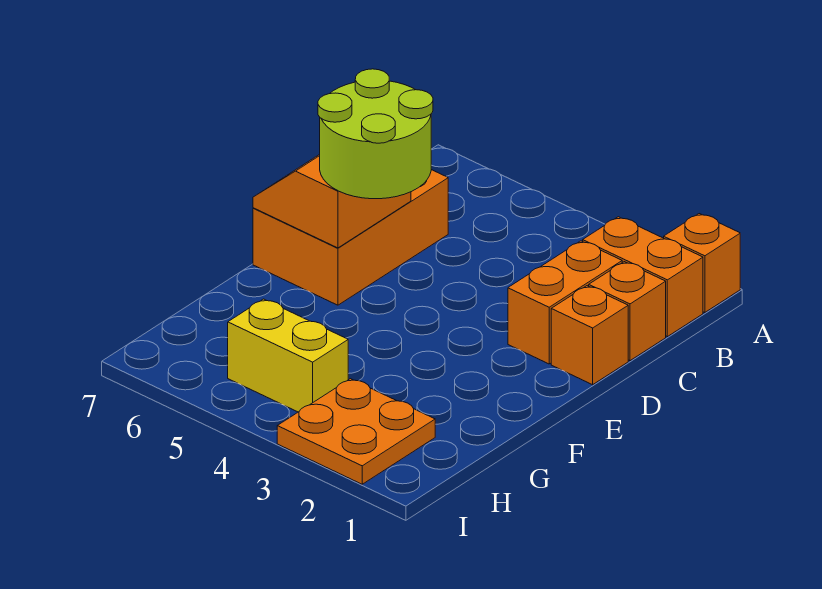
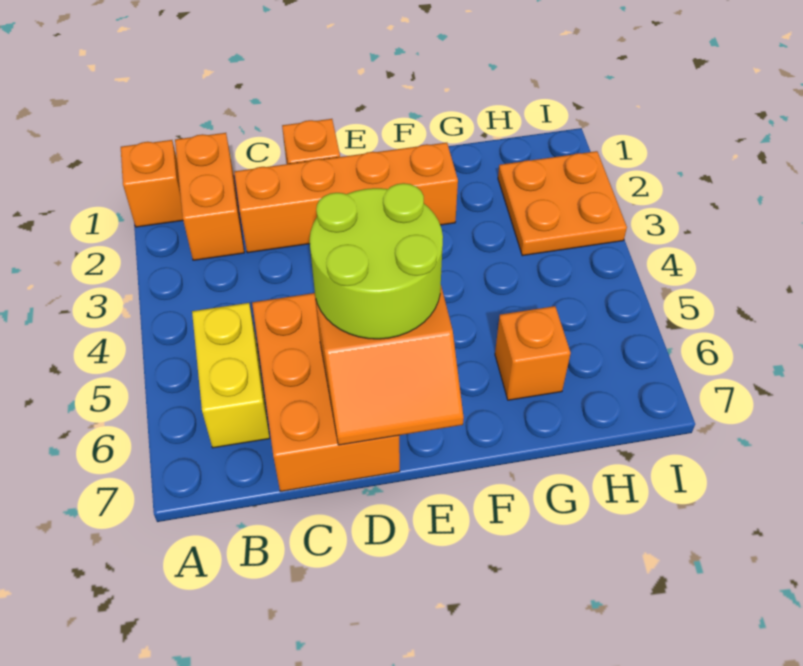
orange brick C1 level 1 -> orange brick G6 level 1
orange brick C2:D2 level 1 -> orange brick C2:F2 level 1
orange brick C6:E7 level 1 -> orange brick C5:D7 level 1
yellow brick H4:H5 level 1 -> yellow brick B5:B6 level 1

